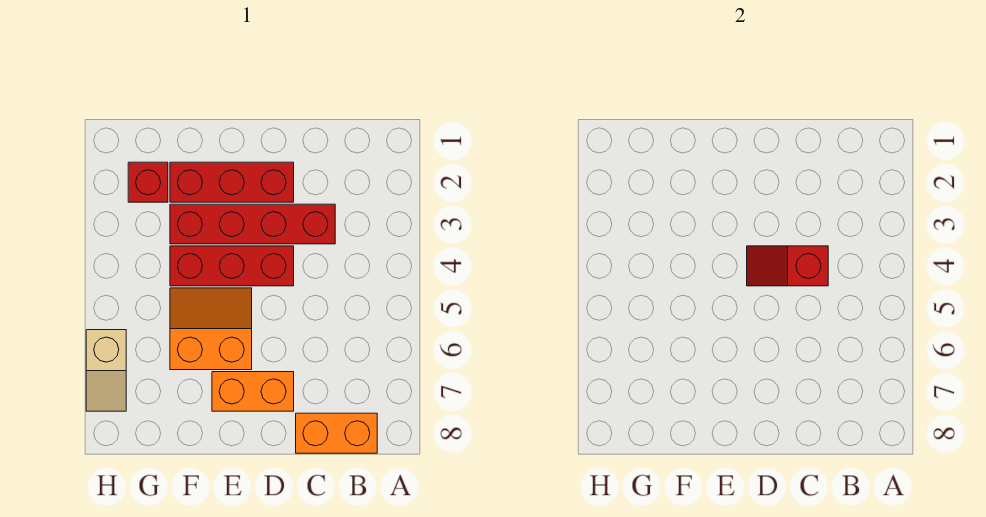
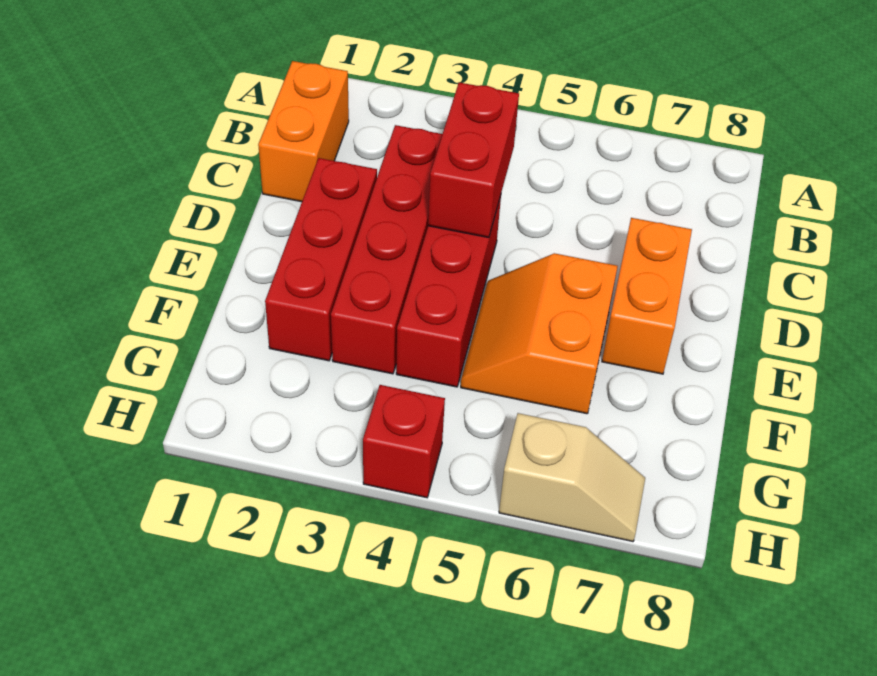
orange brick B8:C8 level 1 -> orange brick B1:C1 level 1
red slope C4:D4 level 2 top C -> red brick C4:D4 level 2
red brick G2 level 1 -> red brick H4 level 1

